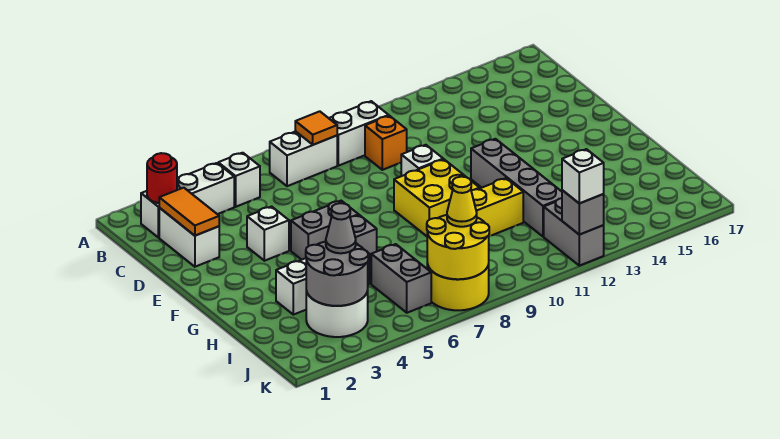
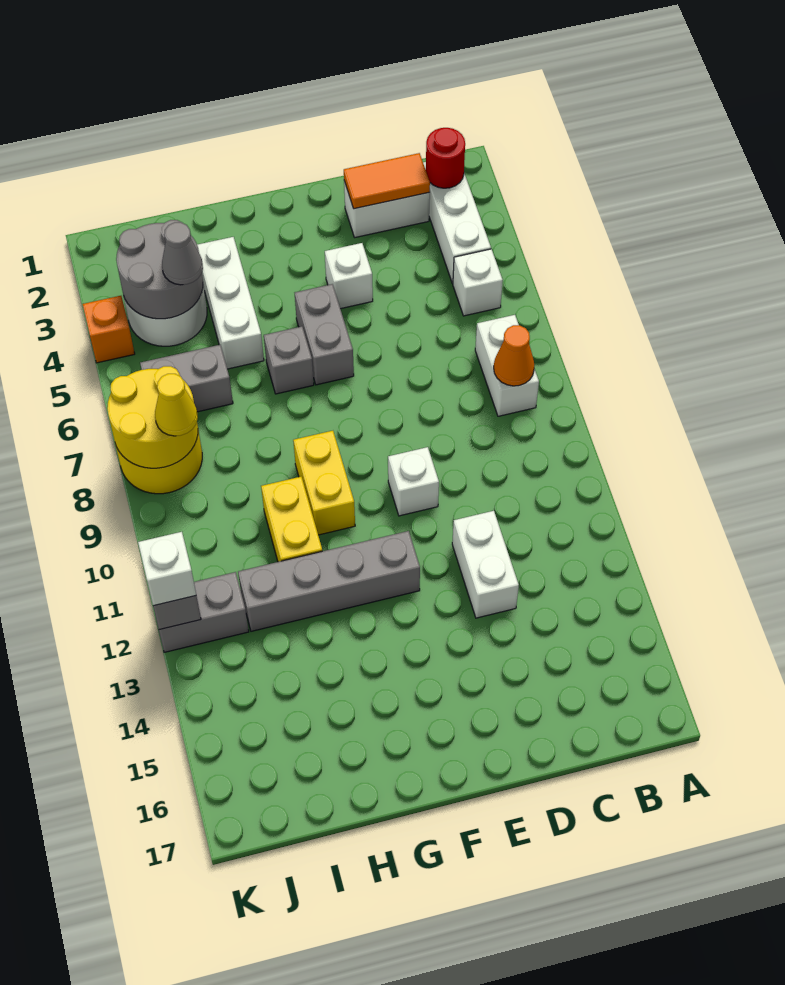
orange tile B8 level 2 -> orange cone B8 level 2
white brick B9:B10 level 1 -> white brick D12:D13 level 1
orange brick C10 level 1 -> orange brick K4 level 1
yellow brick F9:G10 level 1 -> yellow brick G9:G10 level 1

